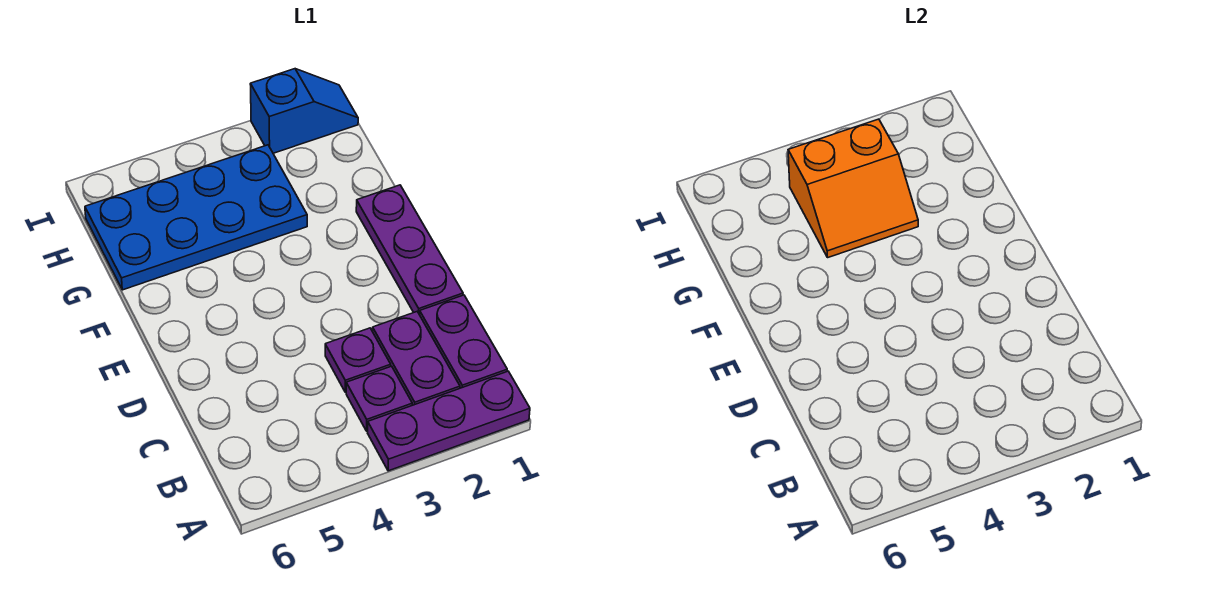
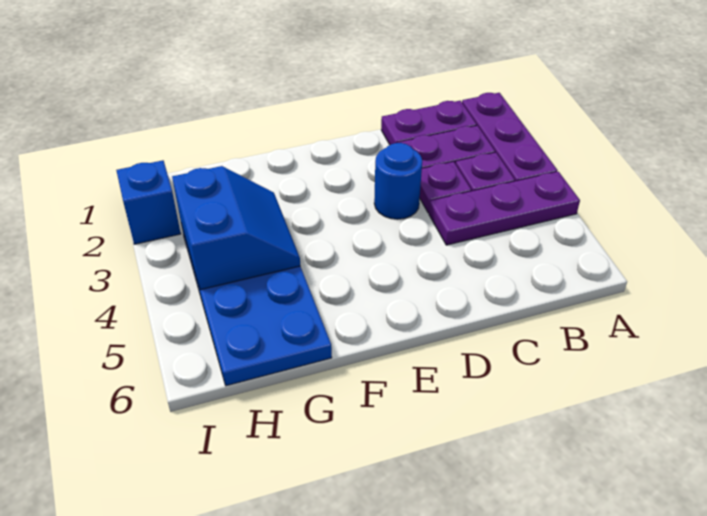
purple plate D1:F1 level 1 -> purple plate A4:C4 level 1
none -> blue round brick D3 level 1
orange slope G3:H4 level 2 top H -> blue slope G3:H4 level 2 top H

